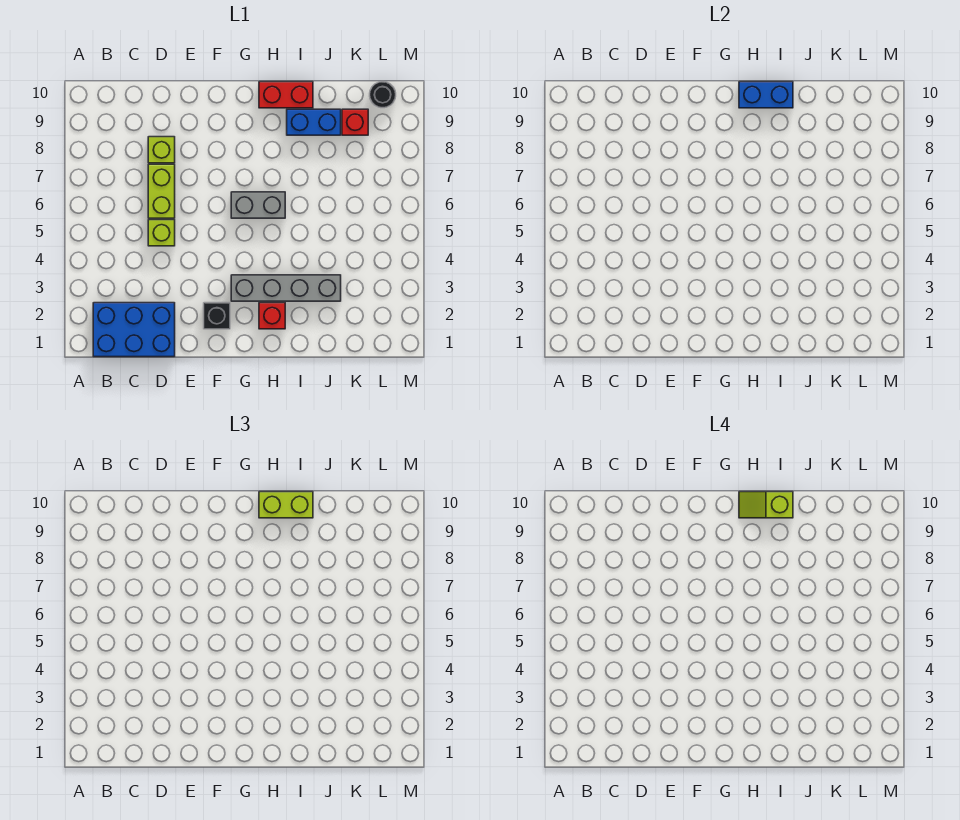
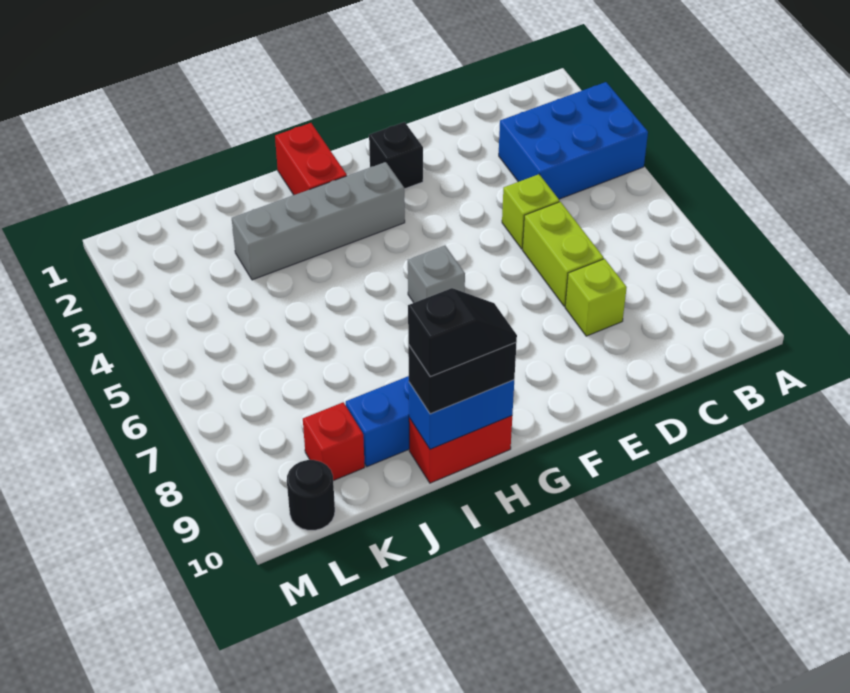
blue brick B1:D2 level 1 -> blue brick A3:C4 level 1
grey brick G6:H6 level 1 -> grey brick G6 level 1
red brick H2 level 1 -> red brick H1:H2 level 1
lime brick H10:I10 level 3 -> black brick H10:I10 level 3
lime slope H10:I10 level 4 top I -> black slope H10:I10 level 4 top I

